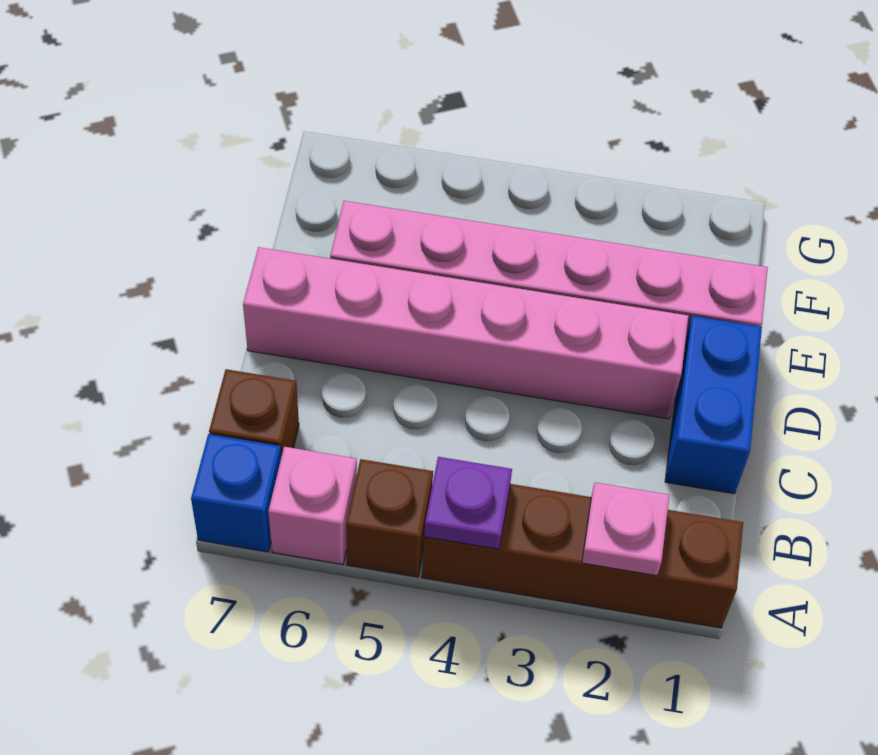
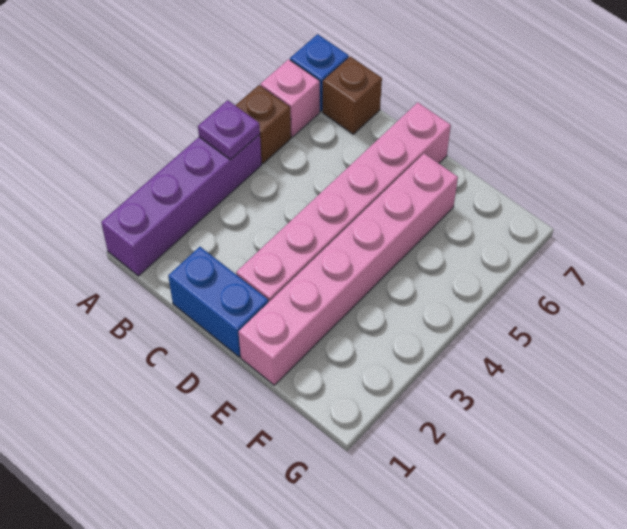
brown brick A1:A4 level 1 -> purple brick A1:A4 level 1
pink plate A2 level 2 -> none

